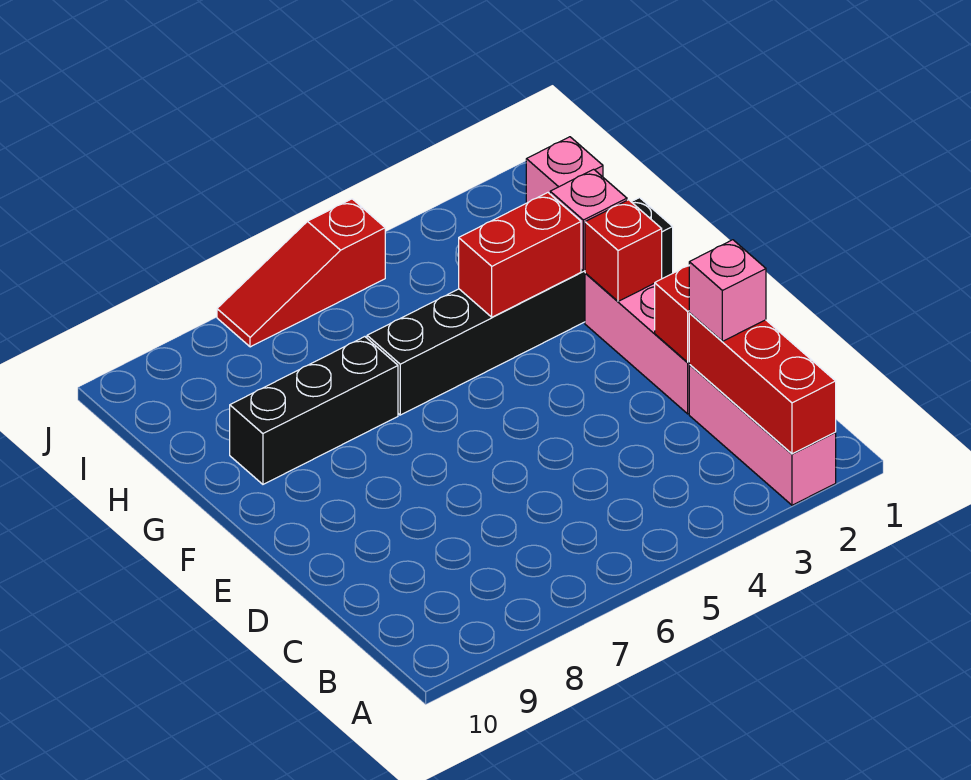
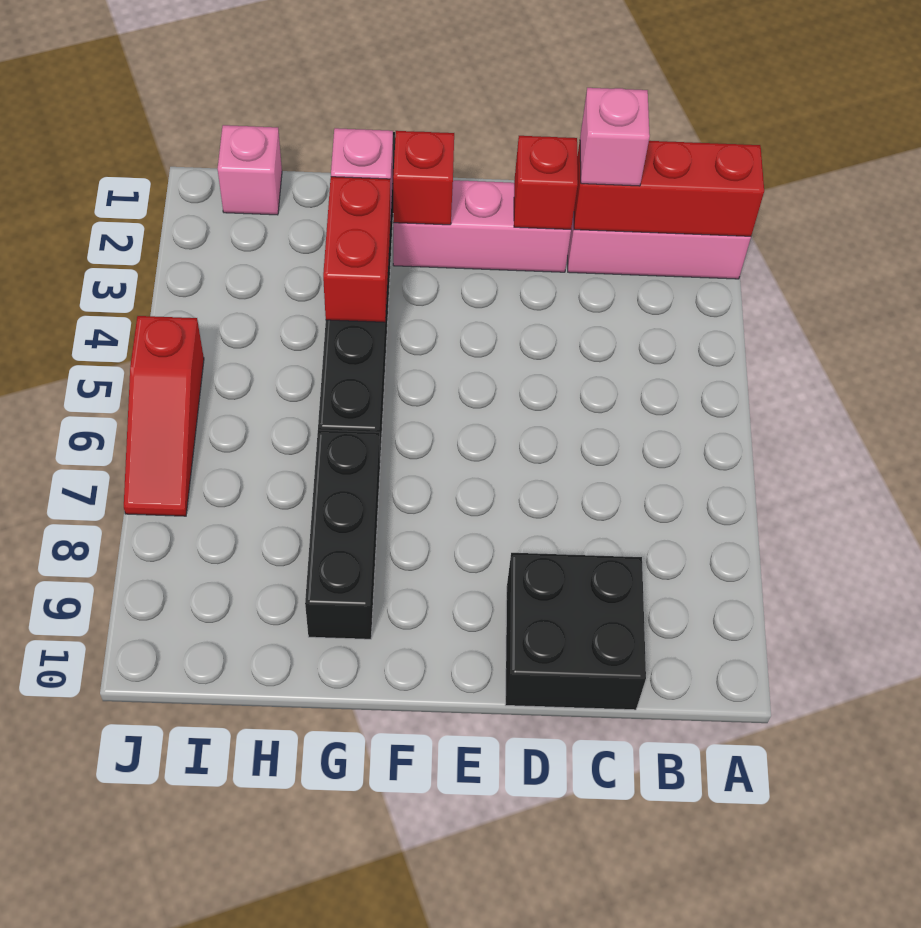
none -> black brick C9:D10 level 1

